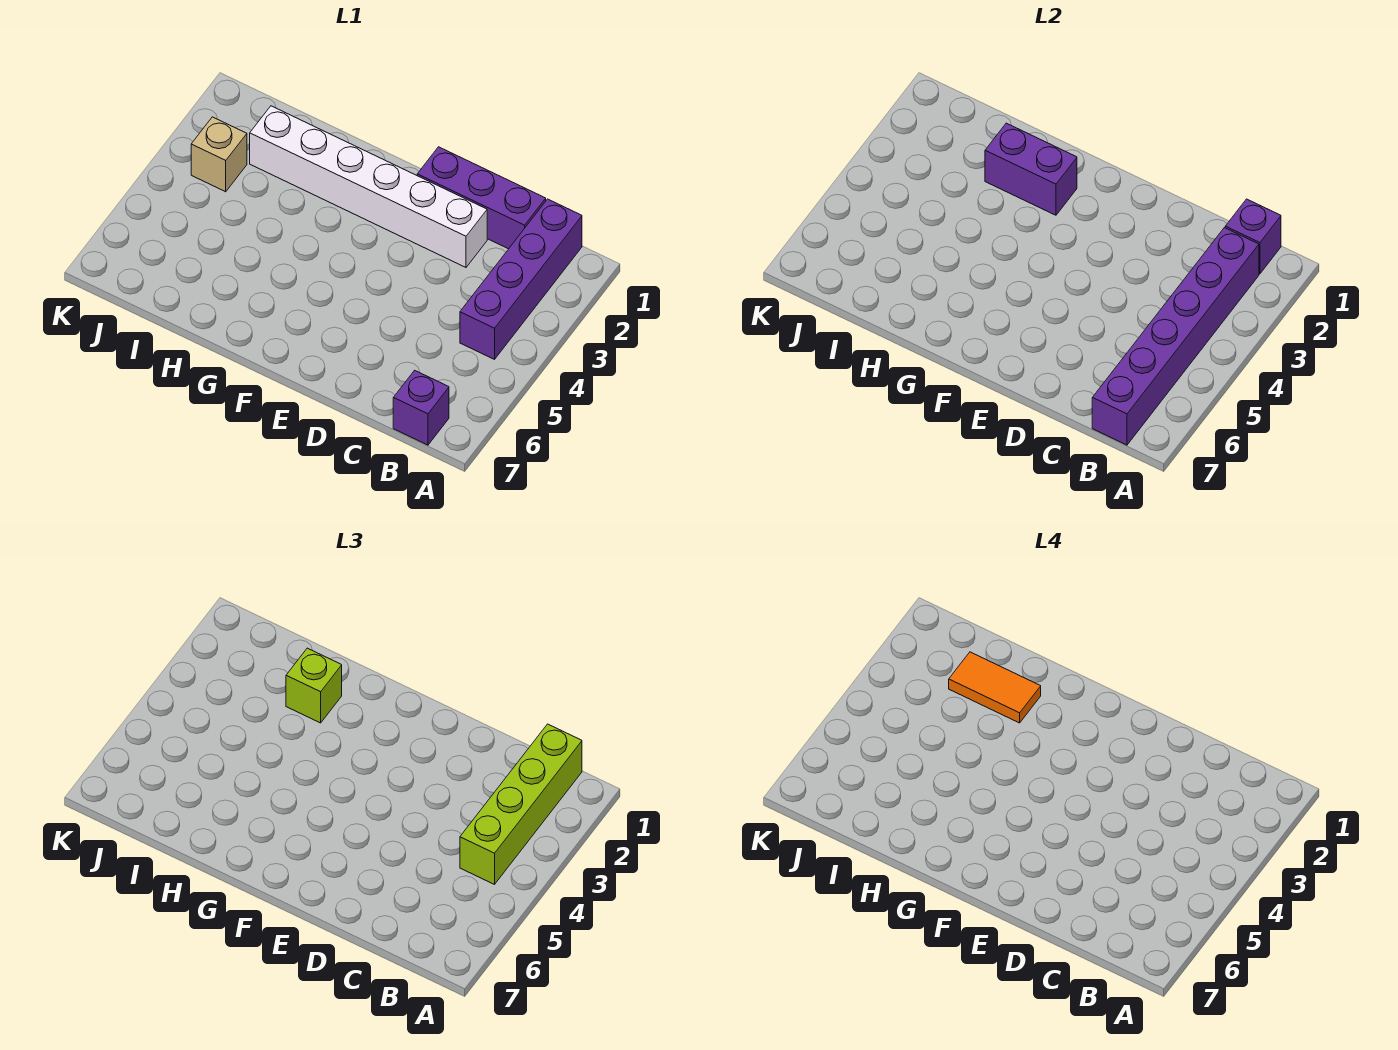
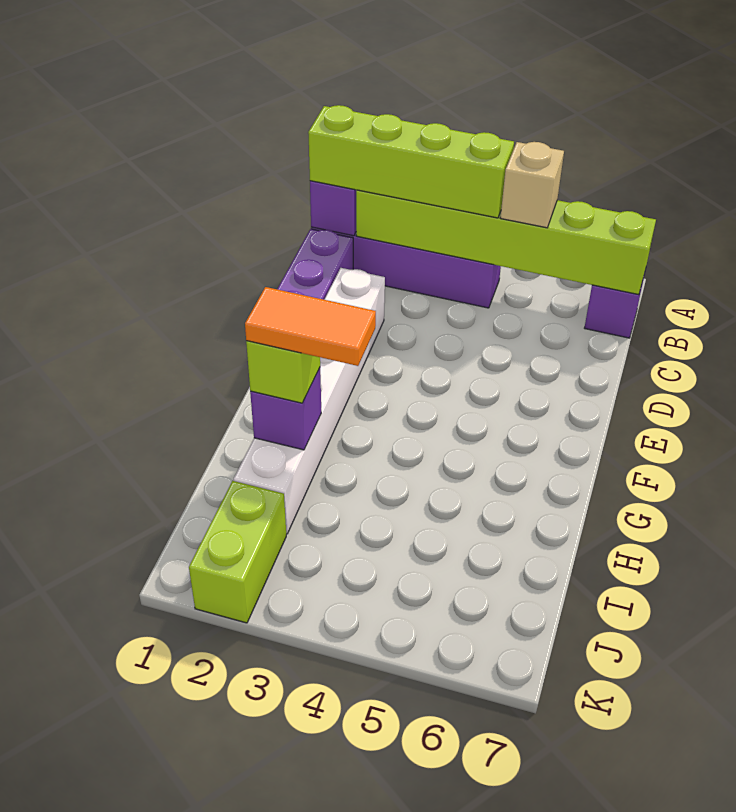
purple brick B2:B7 level 2 -> lime brick B2:B7 level 2
purple brick G2:H2 level 2 -> purple brick H2 level 2
orange tile H2:I2 level 4 -> orange tile H2:H3 level 4
none -> lime brick J2:K2 level 1
tan brick J3 level 1 -> tan brick B5 level 3

